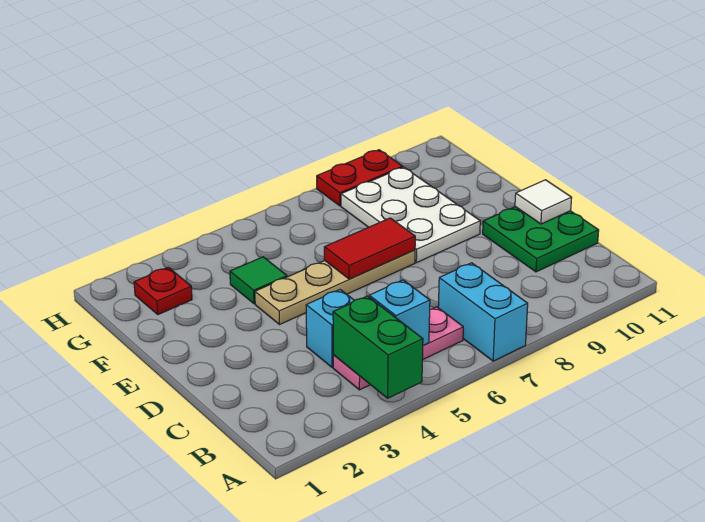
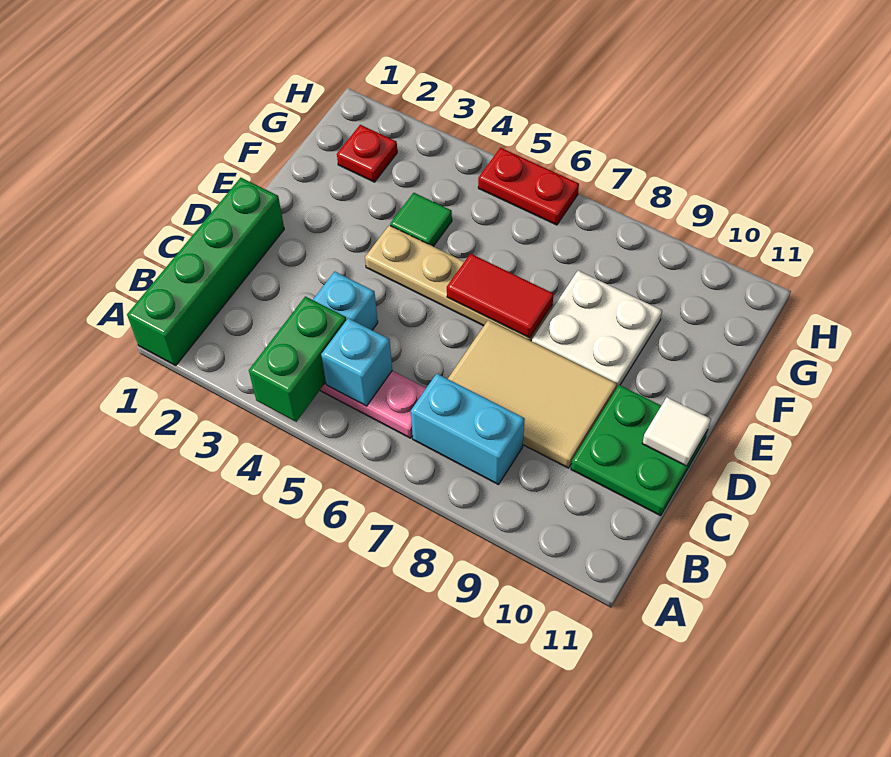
none -> green brick A1:D1 level 1
cyan brick A7:B7 level 1 -> cyan brick B7:B8 level 1
none -> tan tile C7:D9 level 1
white plate E8:G9 level 1 -> white plate E8:F9 level 1
red plate H8:H9 level 1 -> red plate H5:H6 level 1

